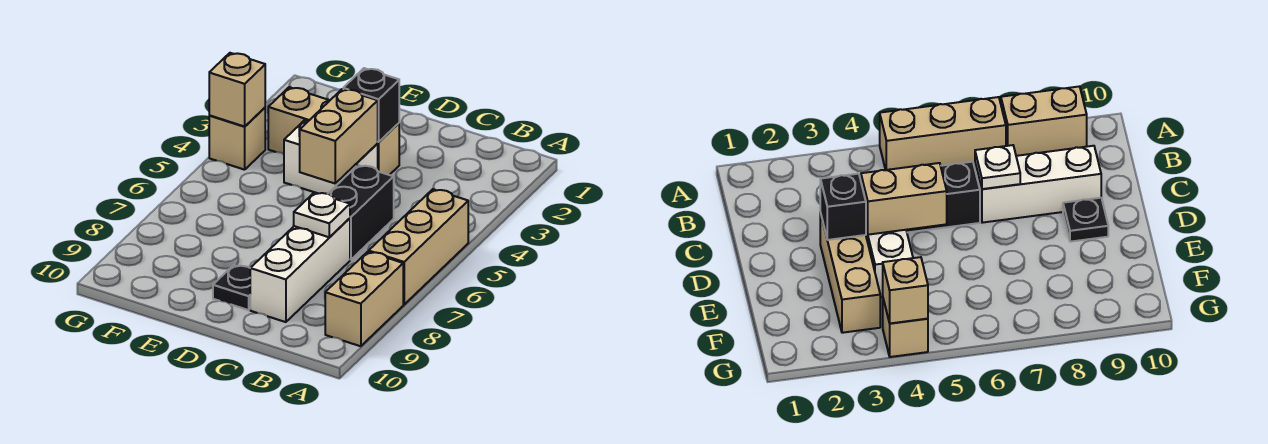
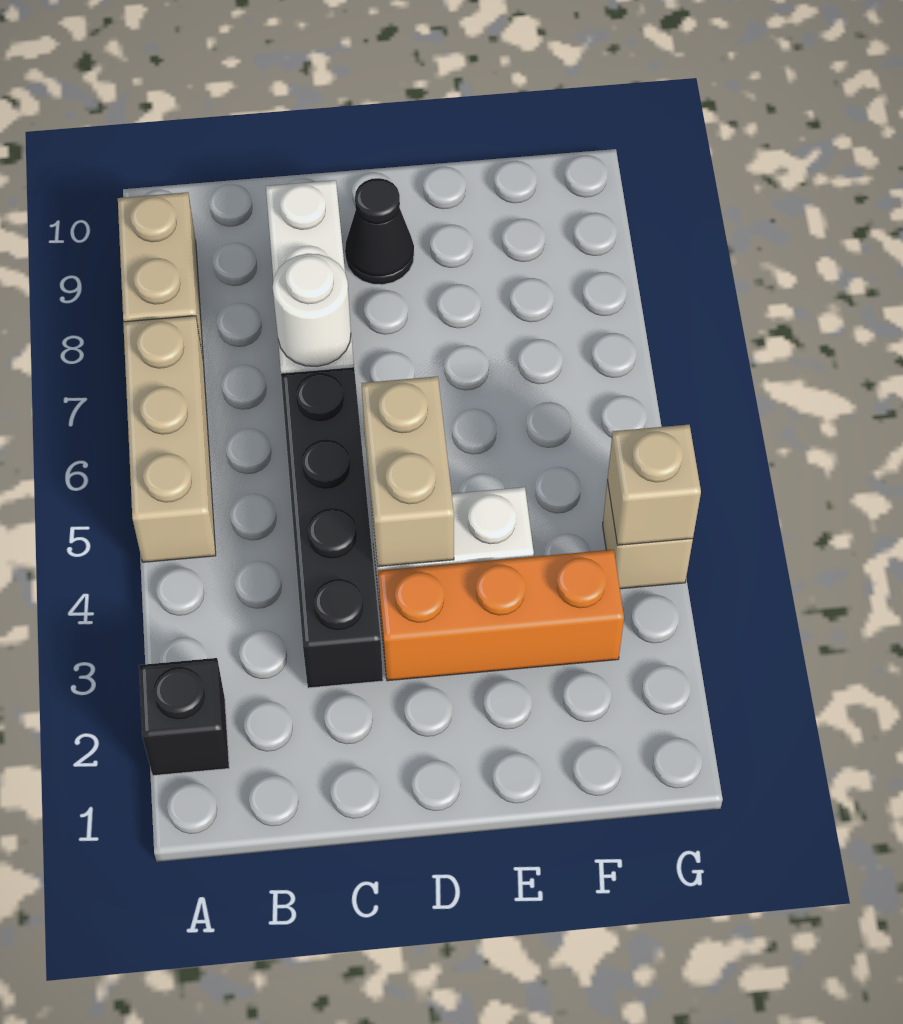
black brick C5:C6 level 1 -> black brick C3:C6 level 1
white plate C7 level 2 -> white round brick C7 level 2
tan brick D3:F3 level 1 -> orange brick D3:F3 level 1
black brick D3 level 2 -> black brick A2 level 1
black plate D9 level 1 -> black cone D9 level 1

